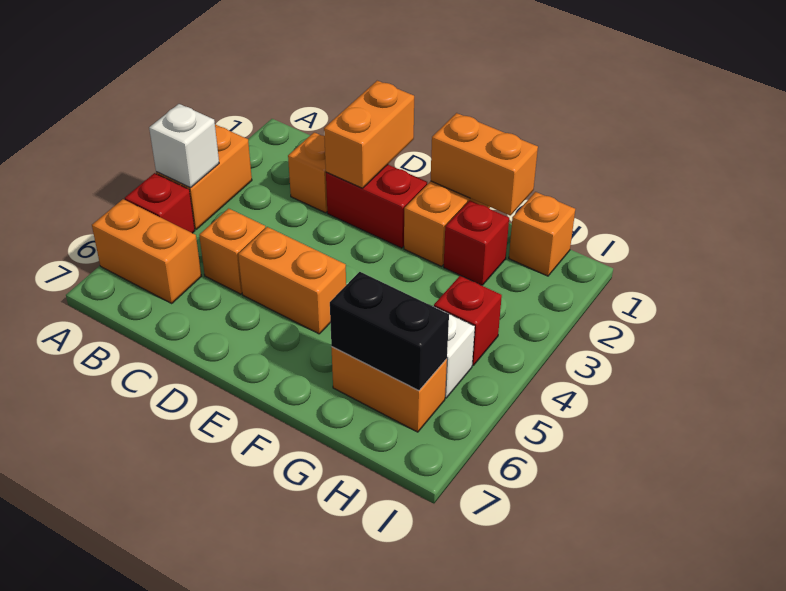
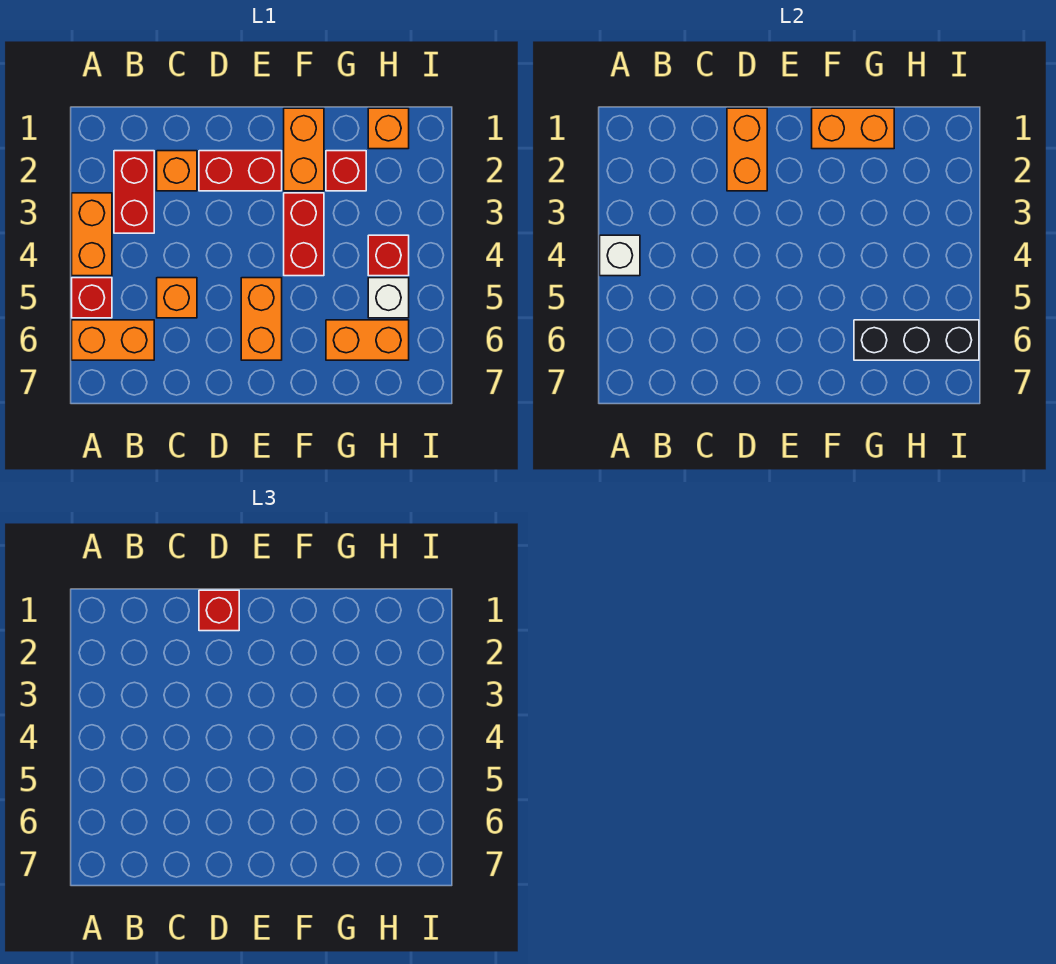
none -> red brick B2:B3 level 1
none -> red brick D1 level 3
orange brick D5:E5 level 1 -> orange brick E5:E6 level 1
none -> red brick F3:F4 level 1
black brick G6:H6 level 2 -> black brick G6:I6 level 2

